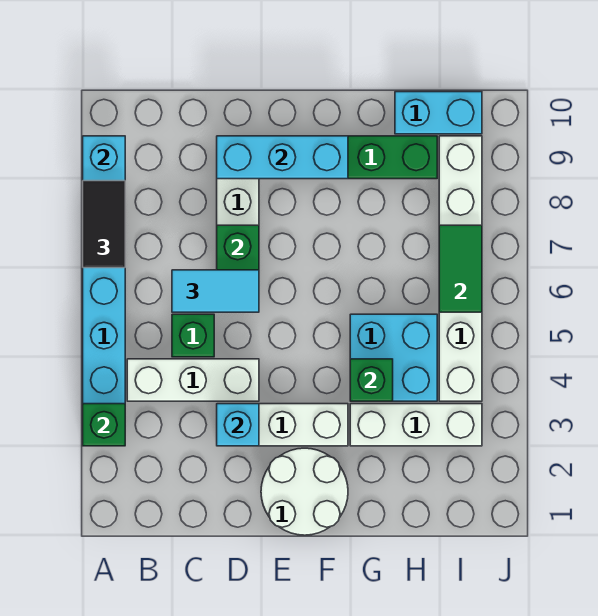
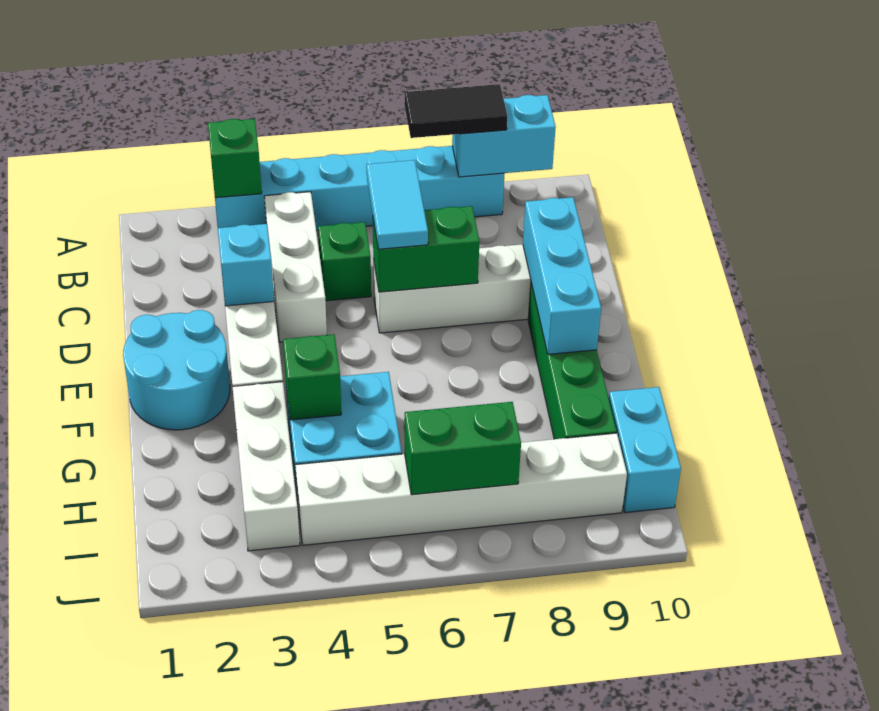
white round brick E1:F2 level 1 -> cyan round brick E1:F2 level 1
green tile I6:I7 level 2 -> green brick I6:I7 level 2

